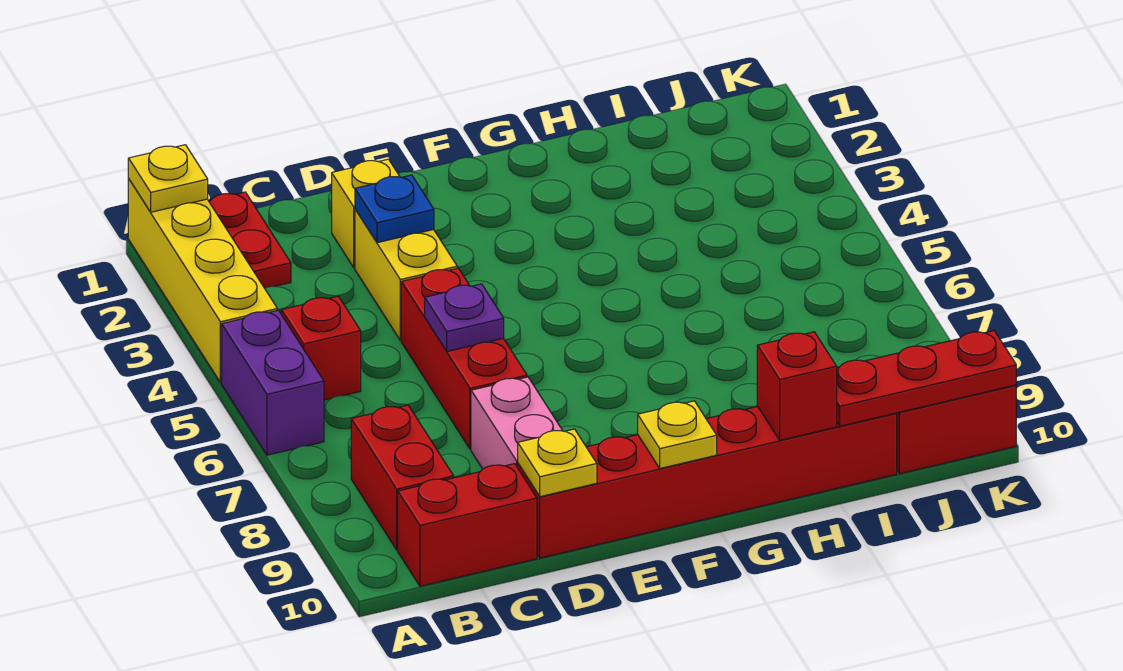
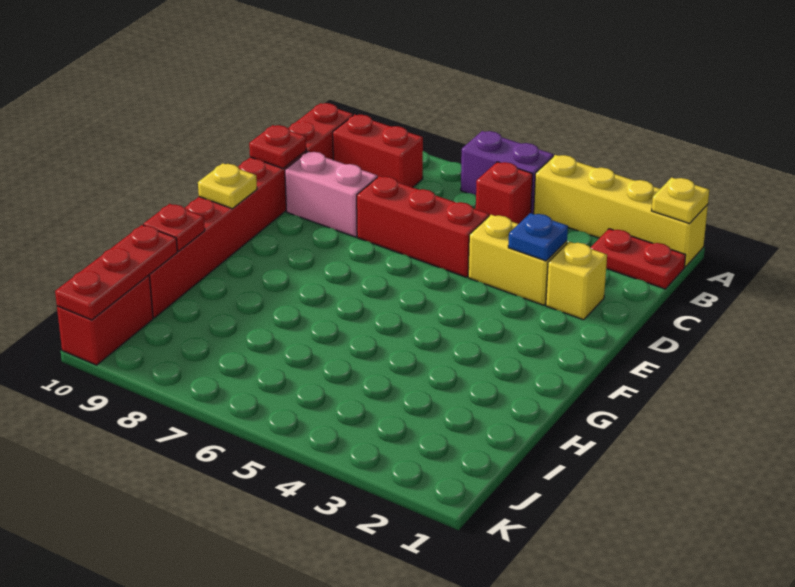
purple plate D6 level 2 -> none
yellow plate D10 level 2 -> red plate D10 level 2
red brick H10 level 2 -> red plate H10 level 2

